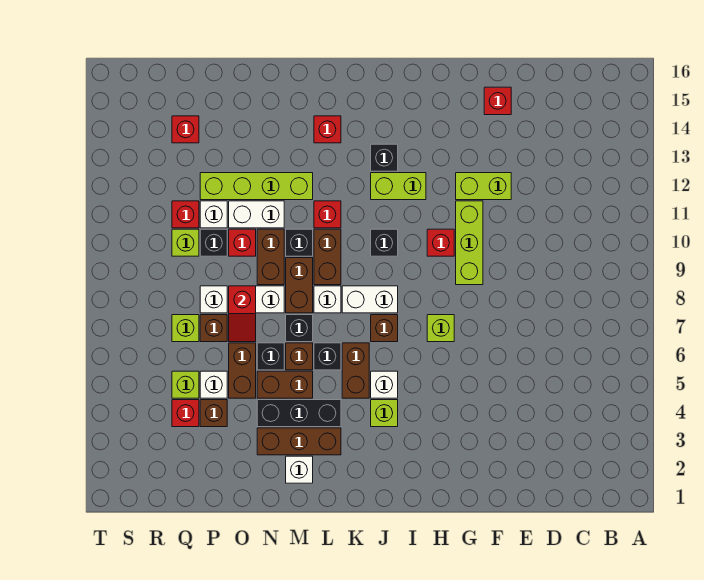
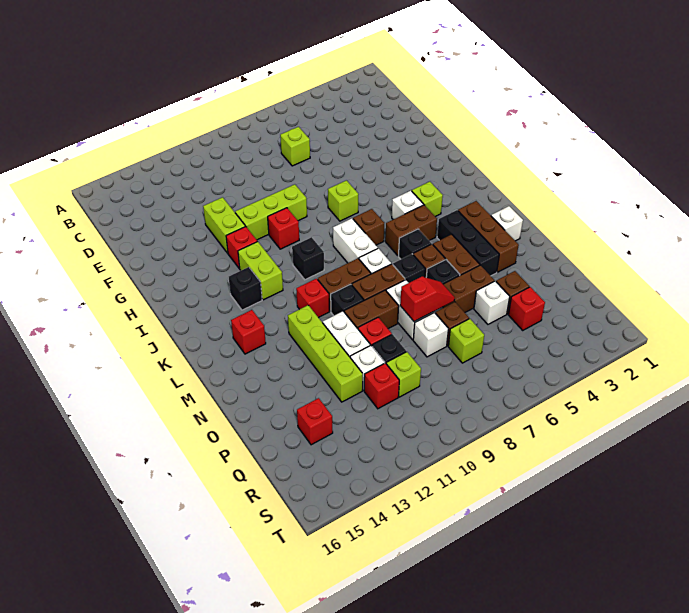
red brick F15 level 1 -> red brick H12 level 1
lime brick Q5 level 1 -> lime brick D7 level 1

